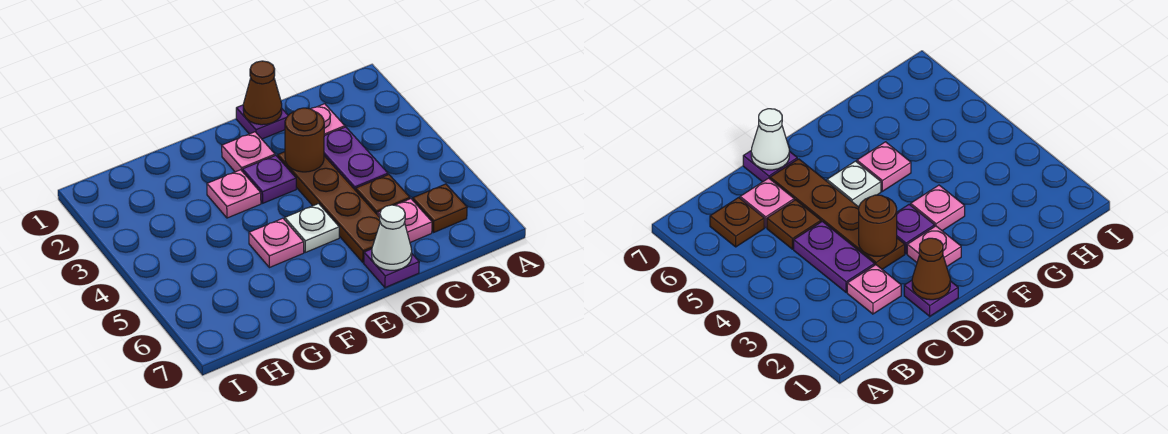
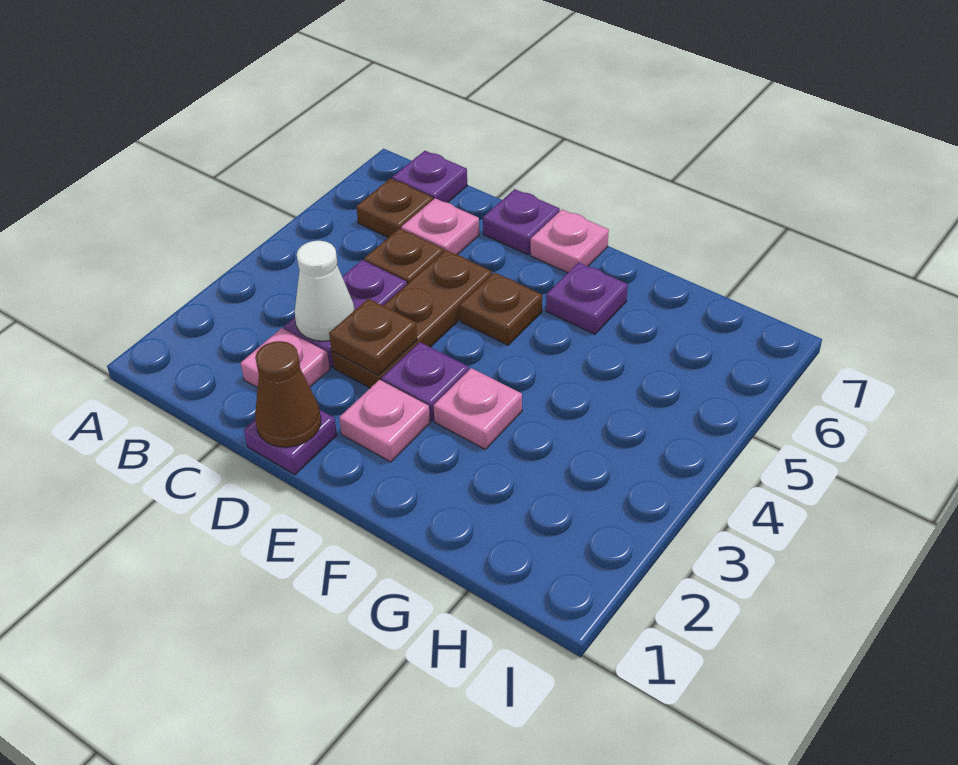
none -> purple plate B7 level 1
brown plate D3:D6 level 1 -> brown plate D3:D5 level 1
brown round brick D3 level 2 -> brown plate D3 level 2
white cone D7 level 2 -> white cone C3 level 2
white plate E5 level 1 -> brown plate E5 level 1
pink plate F5 level 1 -> pink plate E7 level 1
none -> purple plate F6 level 1

